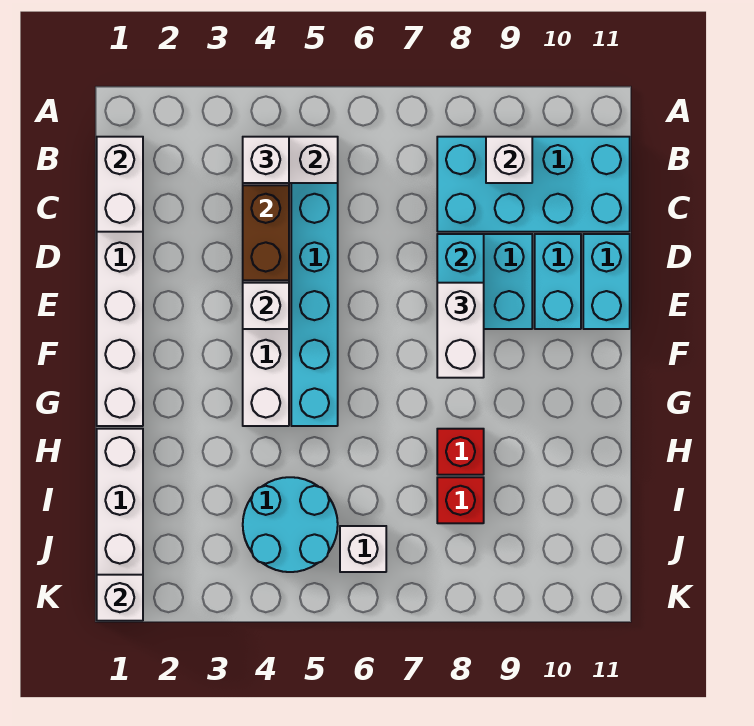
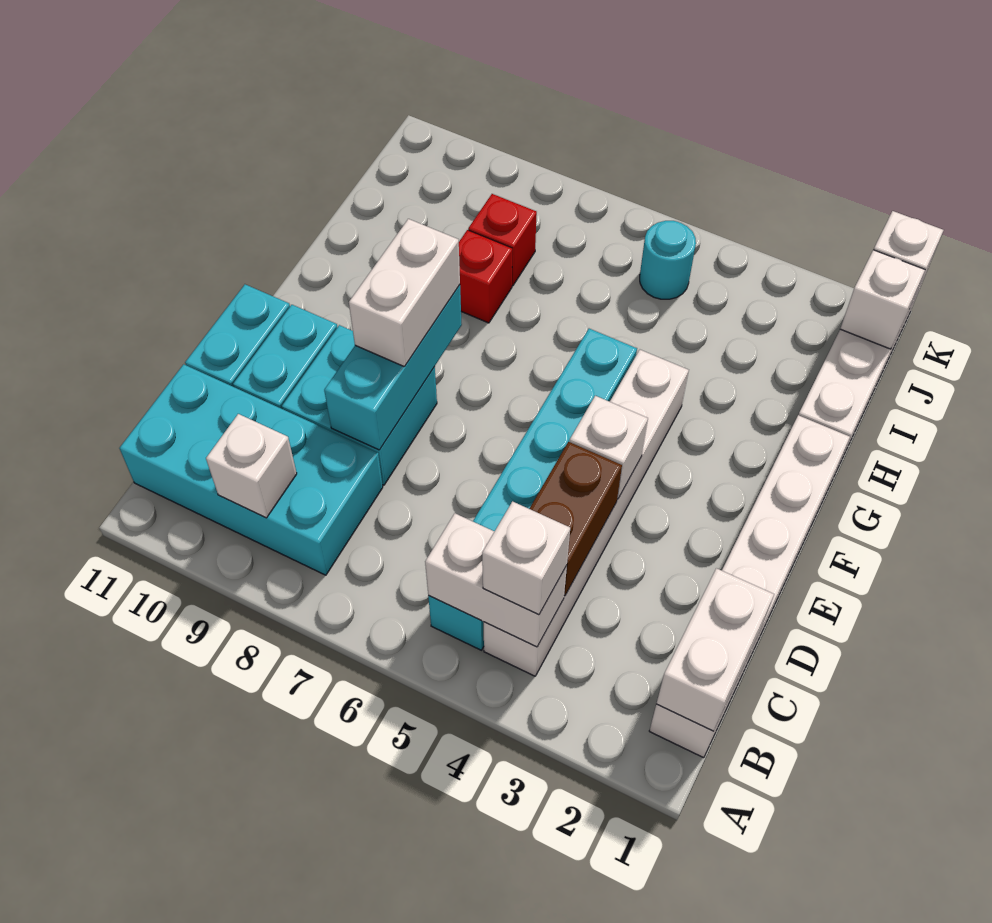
cyan round brick I4:J5 level 1 -> cyan round brick J5 level 1
white brick J6 level 1 -> white brick J1 level 2

